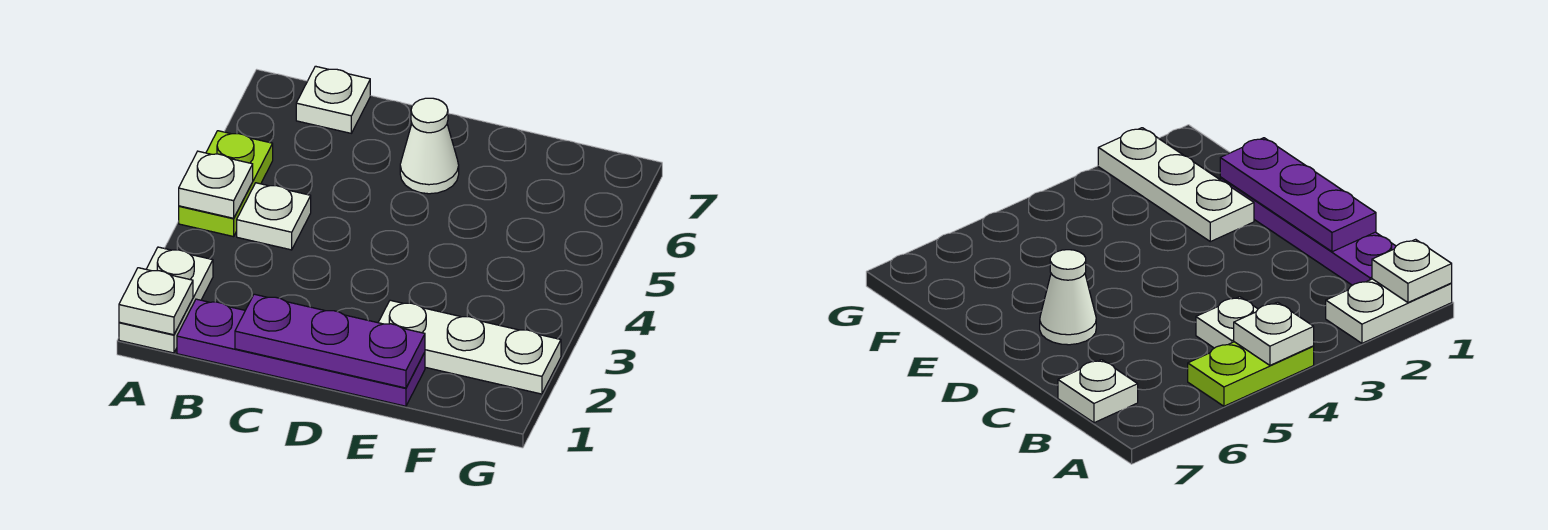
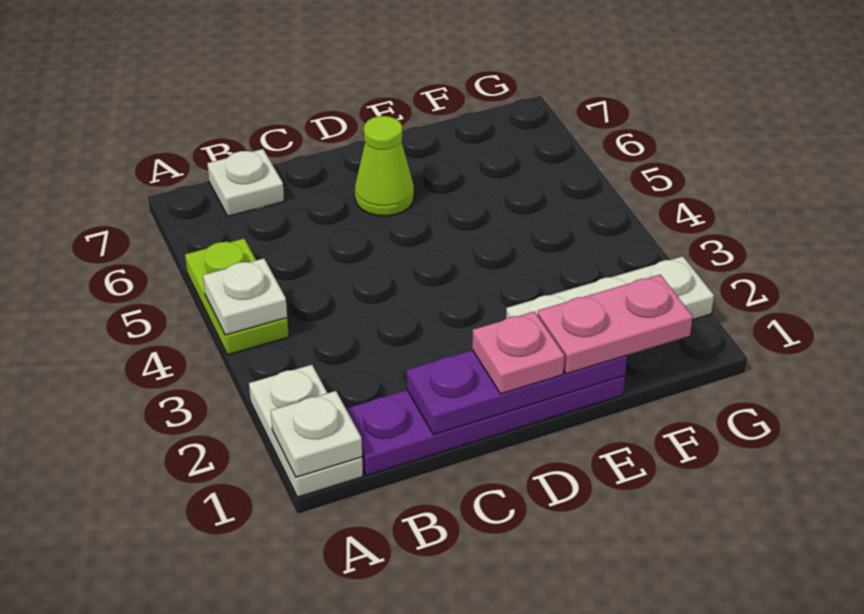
white plate B4 level 1 -> none
none -> pink plate D1 level 3
white cone D6 level 1 -> lime cone D6 level 1
none -> pink plate E1:F1 level 3

